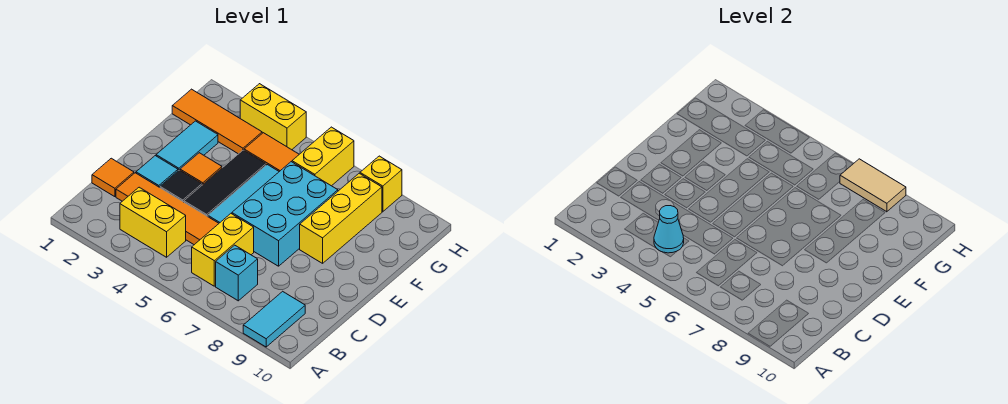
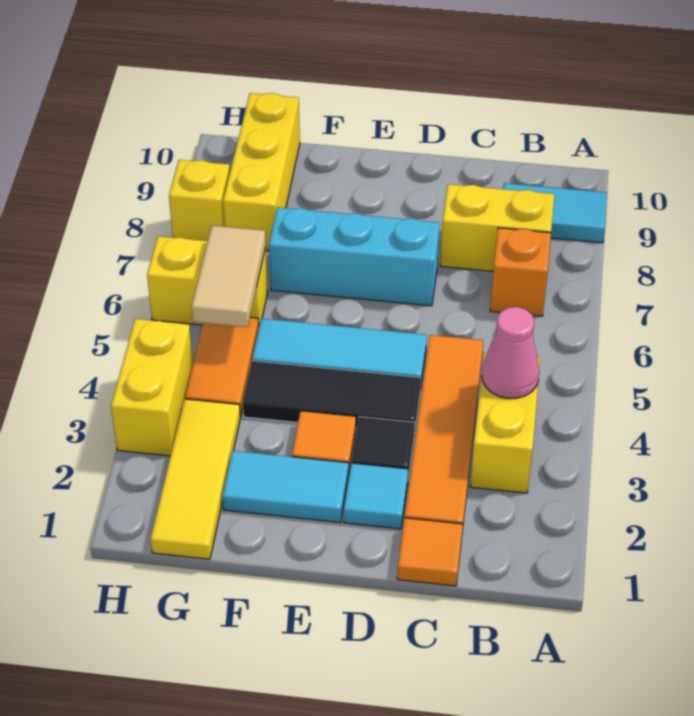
cyan cone B4 level 2 -> pink cone B4 level 2
yellow brick B6:C6 level 1 -> yellow brick B8:C8 level 1
cyan brick B7 level 1 -> orange brick B7 level 1
cyan brick D6:F7 level 1 -> cyan brick D7:F7 level 1
yellow brick E8:G8 level 1 -> yellow brick G8:G10 level 1
orange tile G1:G3 level 1 -> yellow tile G1:G3 level 1
tan tile H7:H8 level 2 -> tan tile G5:G6 level 2

